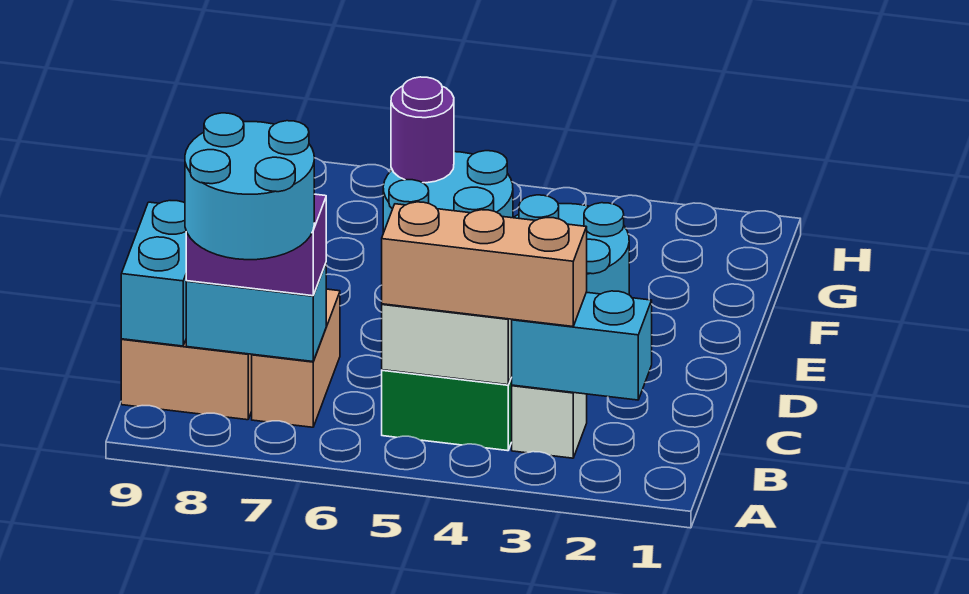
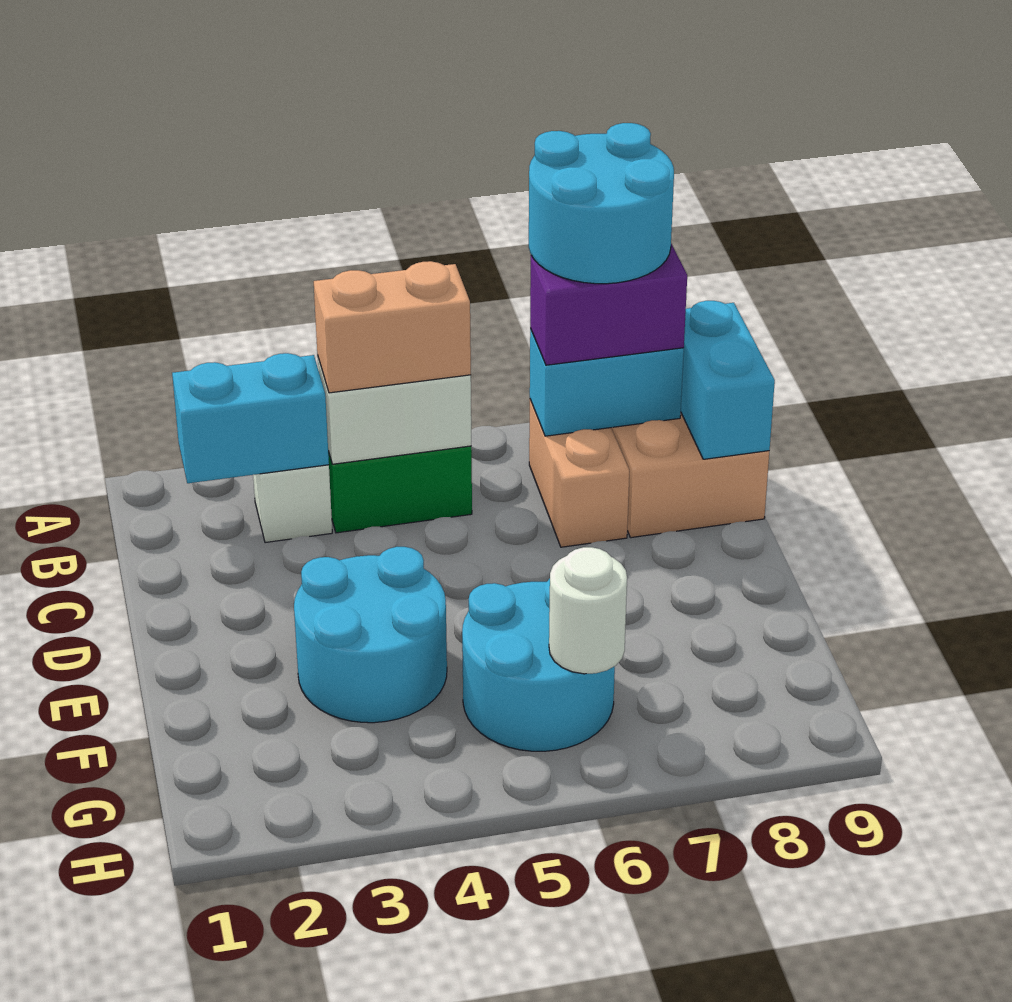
tan brick B3:B5 level 3 -> tan brick B4:B5 level 3
purple round brick G6 level 2 -> white round brick G6 level 2

